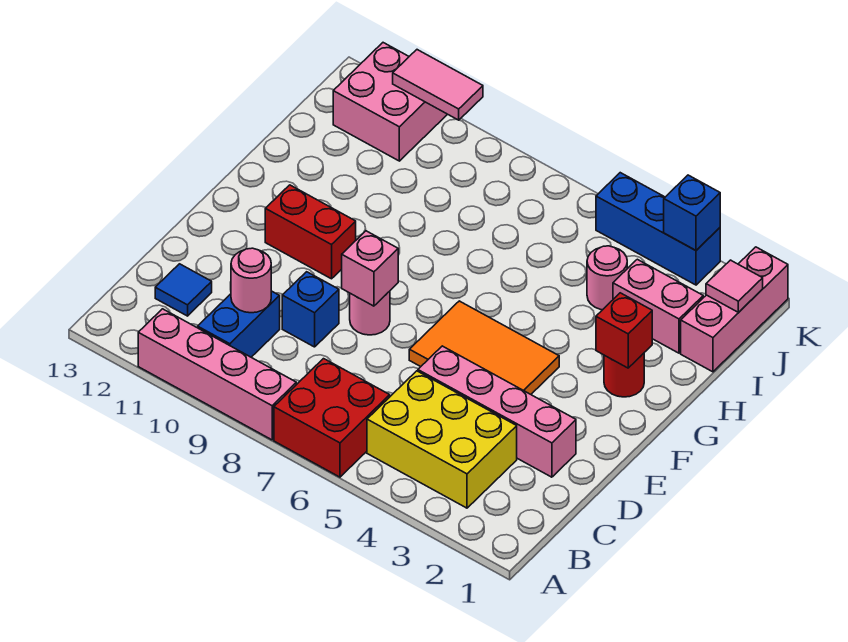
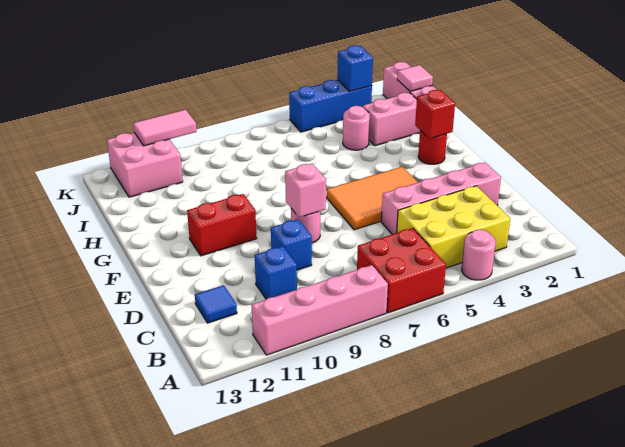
blue brick B10:C10 level 1 -> blue brick C10 level 1
pink round brick C10 level 2 -> pink round brick A4 level 1

